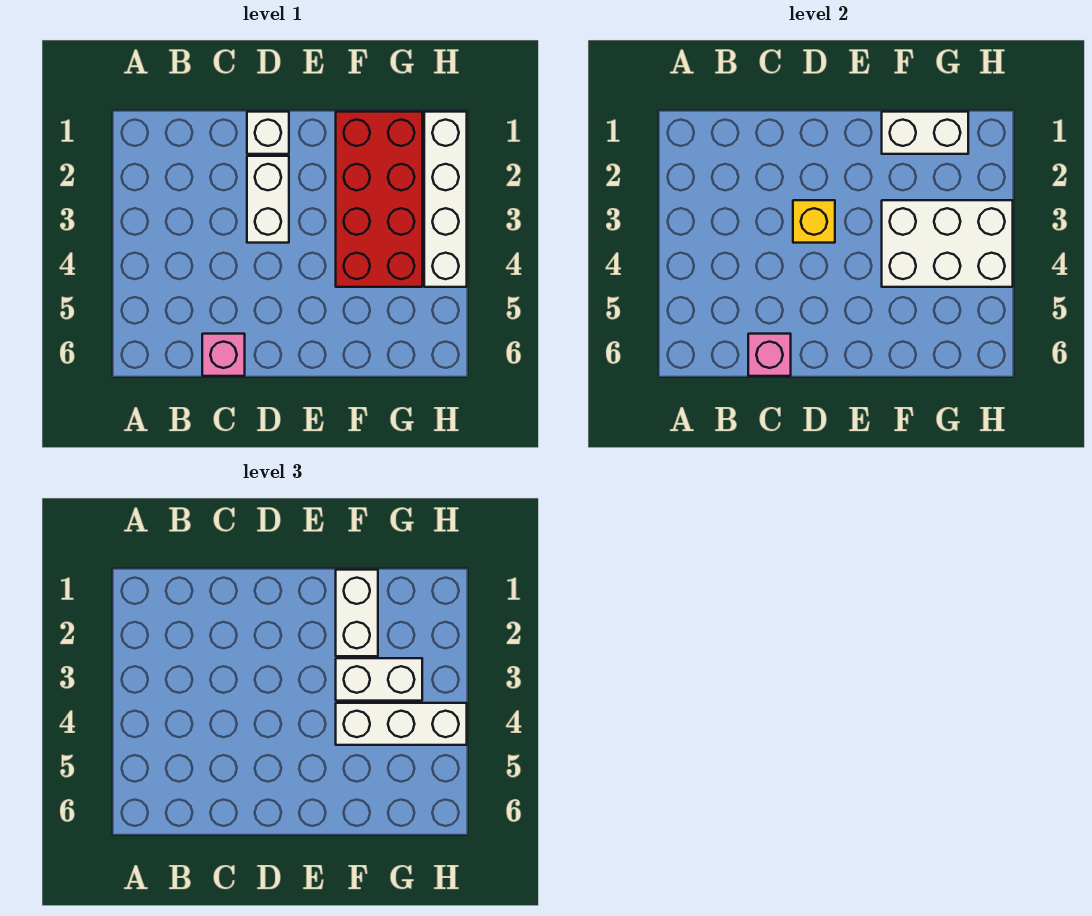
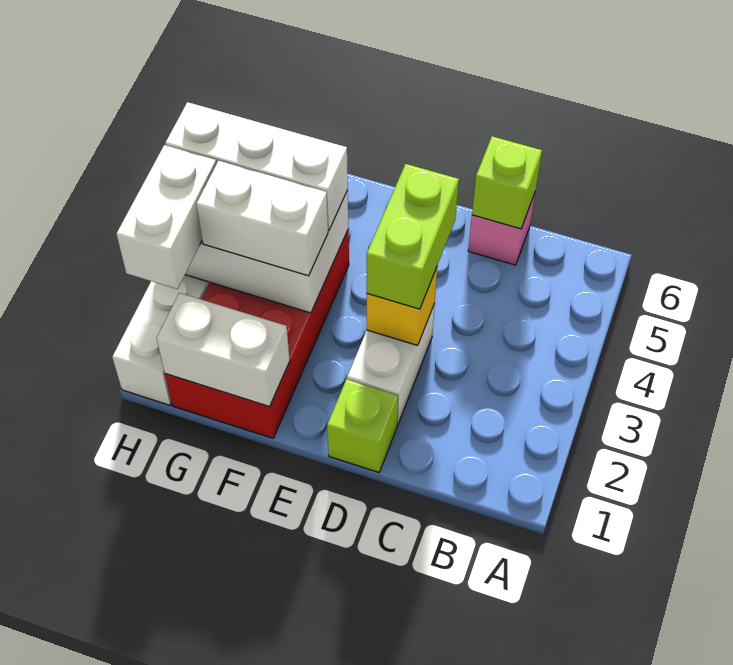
pink brick C6 level 2 -> lime brick C6 level 2
white brick D1 level 1 -> lime brick D1 level 1
none -> lime brick D3:D4 level 3
white brick F1:F2 level 3 -> white brick H2:H3 level 3

